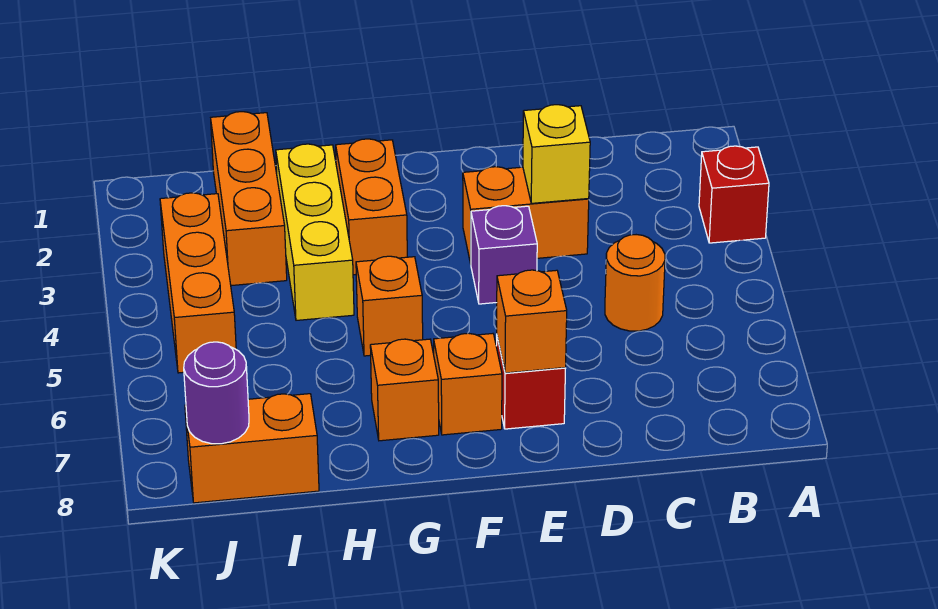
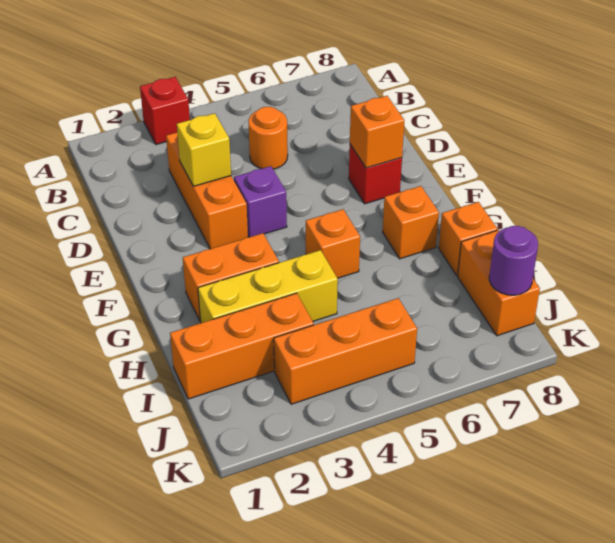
orange brick D3:E3 level 1 -> orange brick C3:E3 level 1
orange brick F7 level 1 -> orange brick H8 level 1

